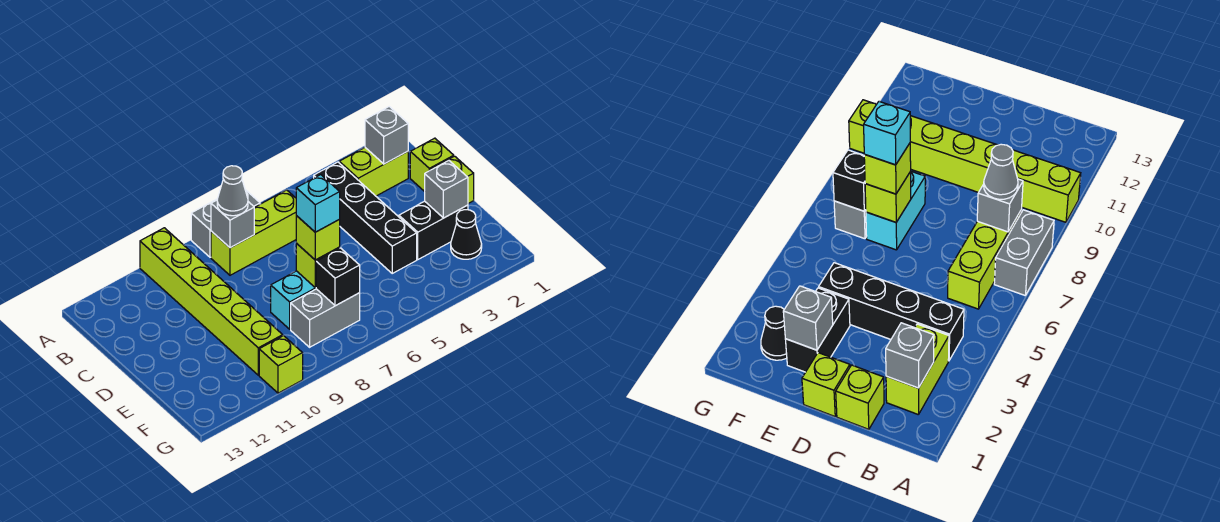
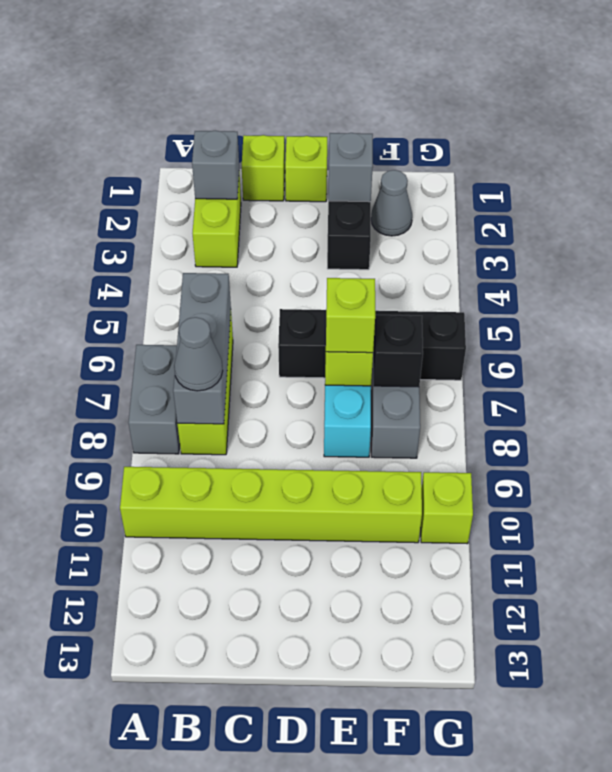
black brick B4:E4 level 1 -> black brick D6:G6 level 1
grey brick B8 level 2 -> grey brick B6:B8 level 2
cyan brick E7 level 4 -> none
black cone F2 level 1 -> grey cone F2 level 1

